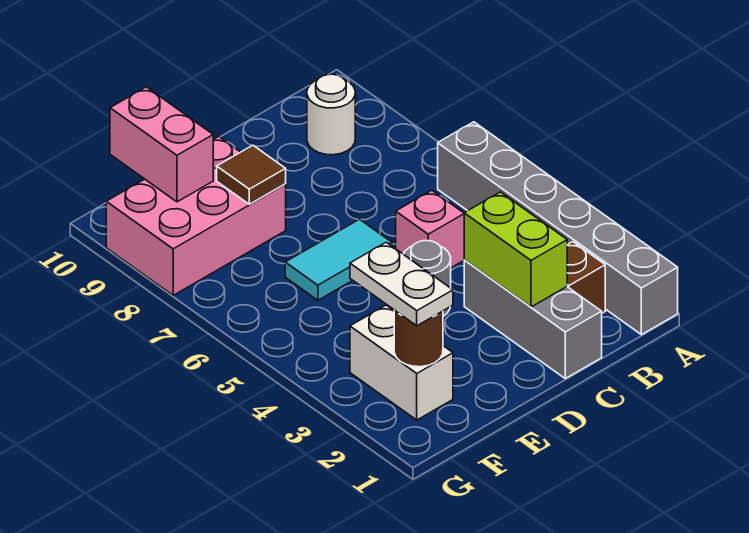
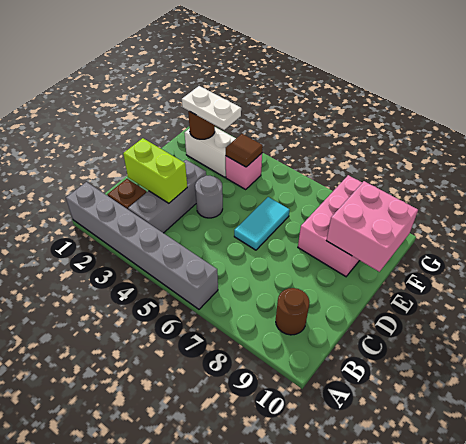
white round brick B9 level 1 -> brown round brick B9 level 1
grey brick C1:C3 level 1 -> grey brick B3:D3 level 1
pink brick C5 level 1 -> pink brick F4 level 1
brown tile E8 level 2 -> brown tile F4 level 2
pink brick F9:F10 level 2 -> pink brick E9:F10 level 2

